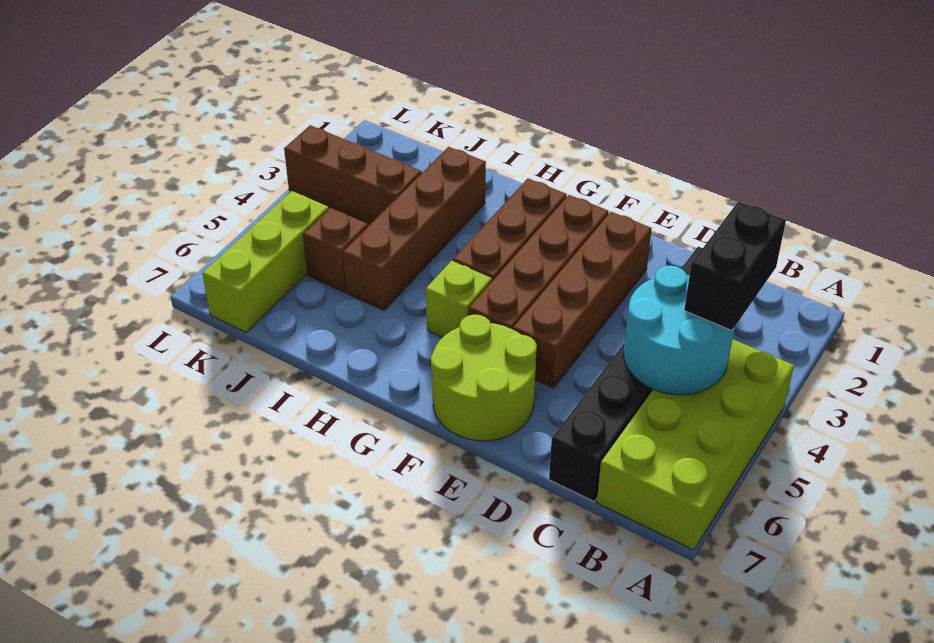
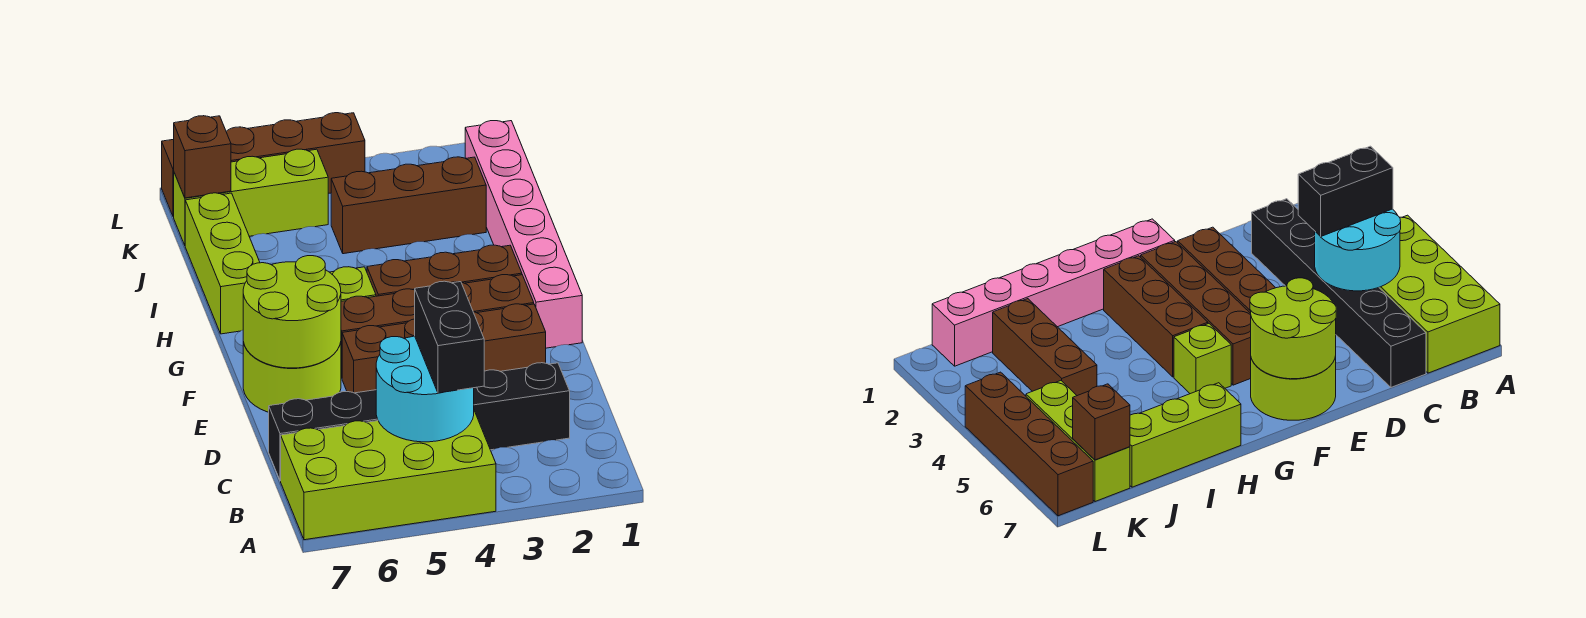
black brick B3:B4 level 3 -> black brick B4:C4 level 3
none -> lime round brick E6:F7 level 2
none -> pink brick F1:K1 level 1
none -> lime brick H7:J7 level 1
brown brick I2:I5 level 1 -> brown brick L4:L7 level 1
brown brick J3:L3 level 1 -> brown brick J2:J4 level 1
brown brick J5 level 1 -> brown brick K7 level 2

